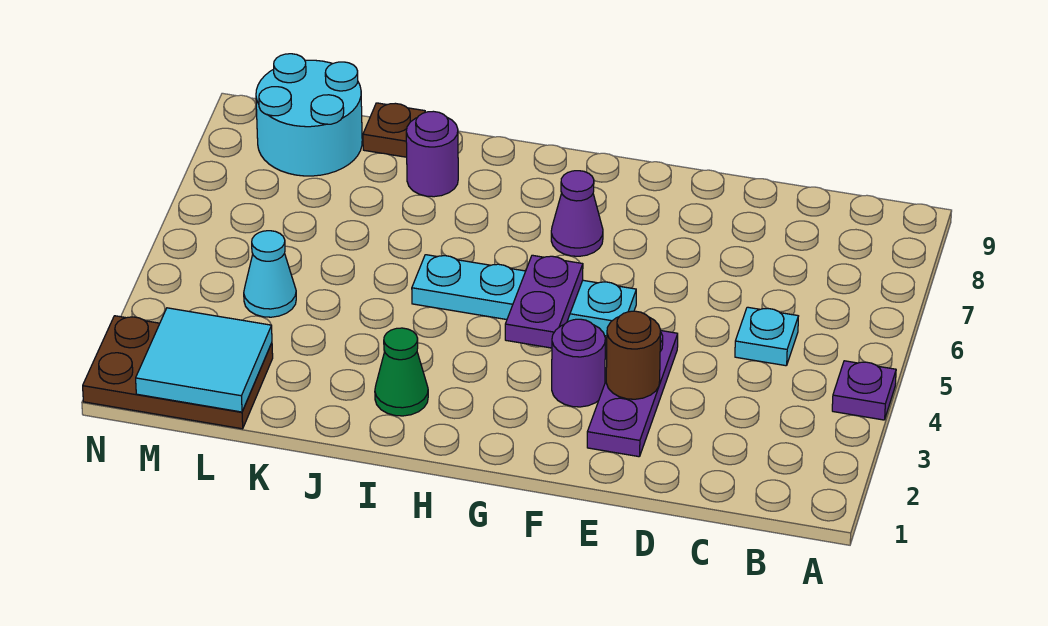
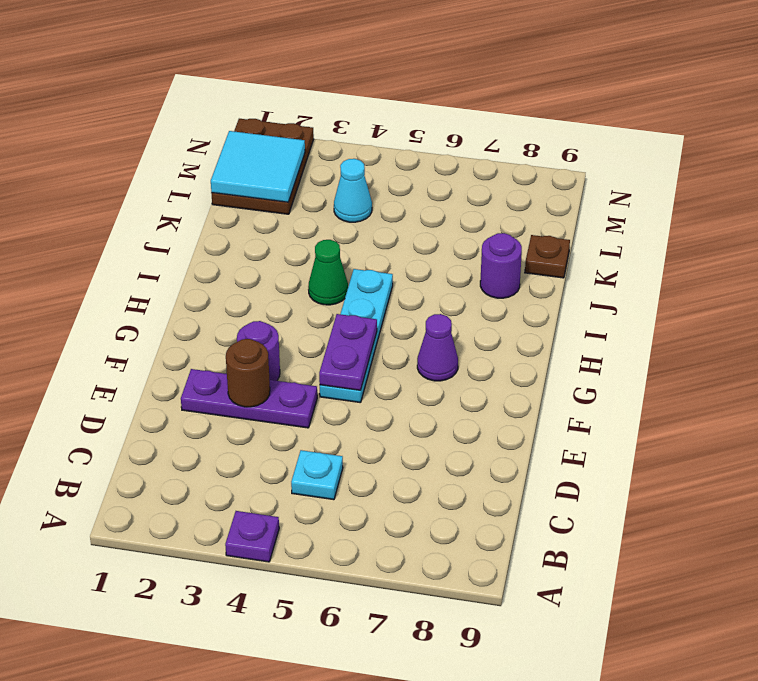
purple plate G4:G5 level 2 -> purple plate F5:G5 level 2
green cone I2 level 1 -> green cone I4 level 1
cyan round brick L8:M9 level 1 -> none

